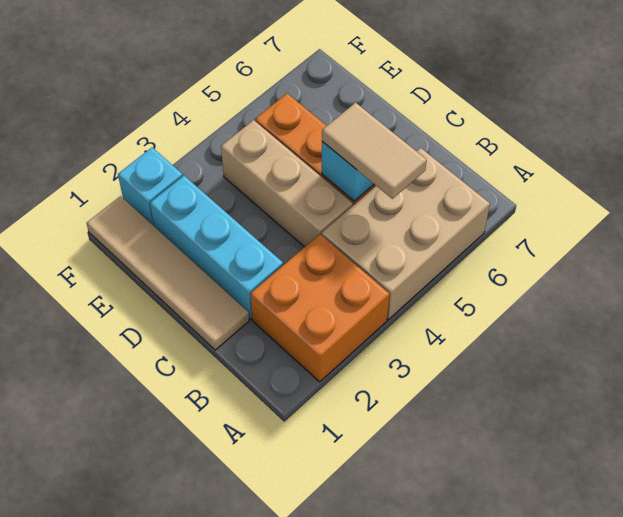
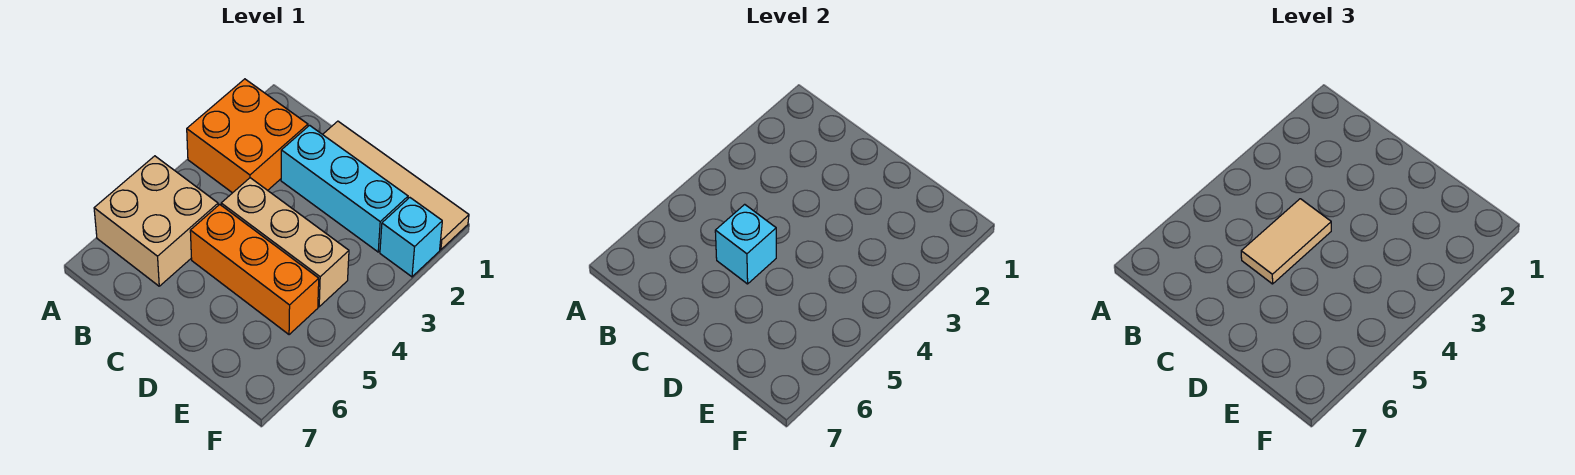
tan brick A4:B6 level 1 -> tan brick A5:B6 level 1
tan tile B5:C5 level 3 -> tan tile C4:C5 level 3

